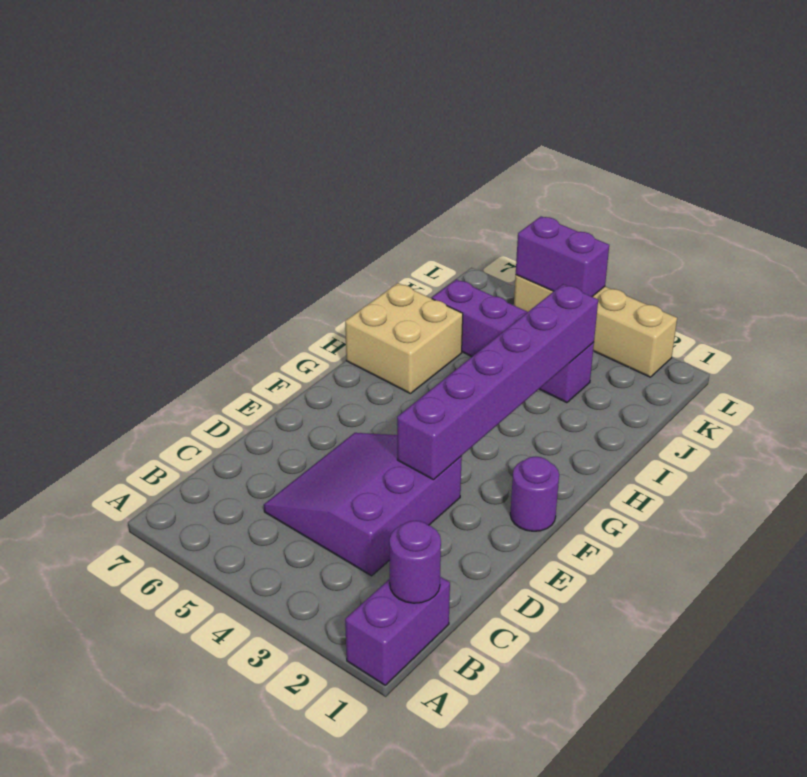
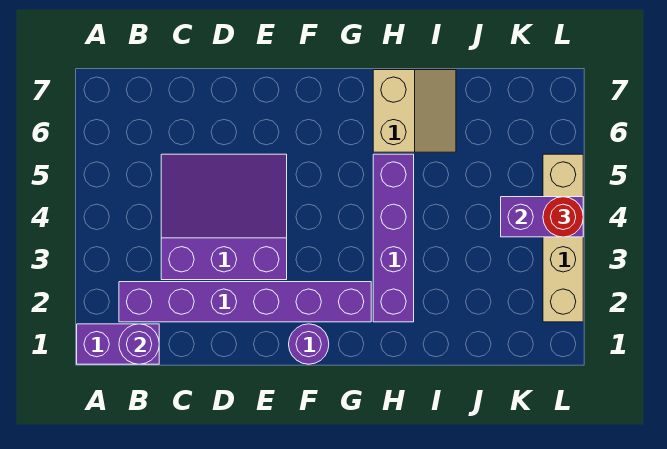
purple brick E3:J3 level 2 -> purple brick B2:G2 level 1
tan brick H6:I7 level 1 -> tan slope H6:I7 level 1 top H
purple brick J3:J6 level 1 -> purple brick H2:H5 level 1
purple brick L4:L5 level 2 -> purple brick K4:L4 level 2
none -> red round brick L4 level 3

